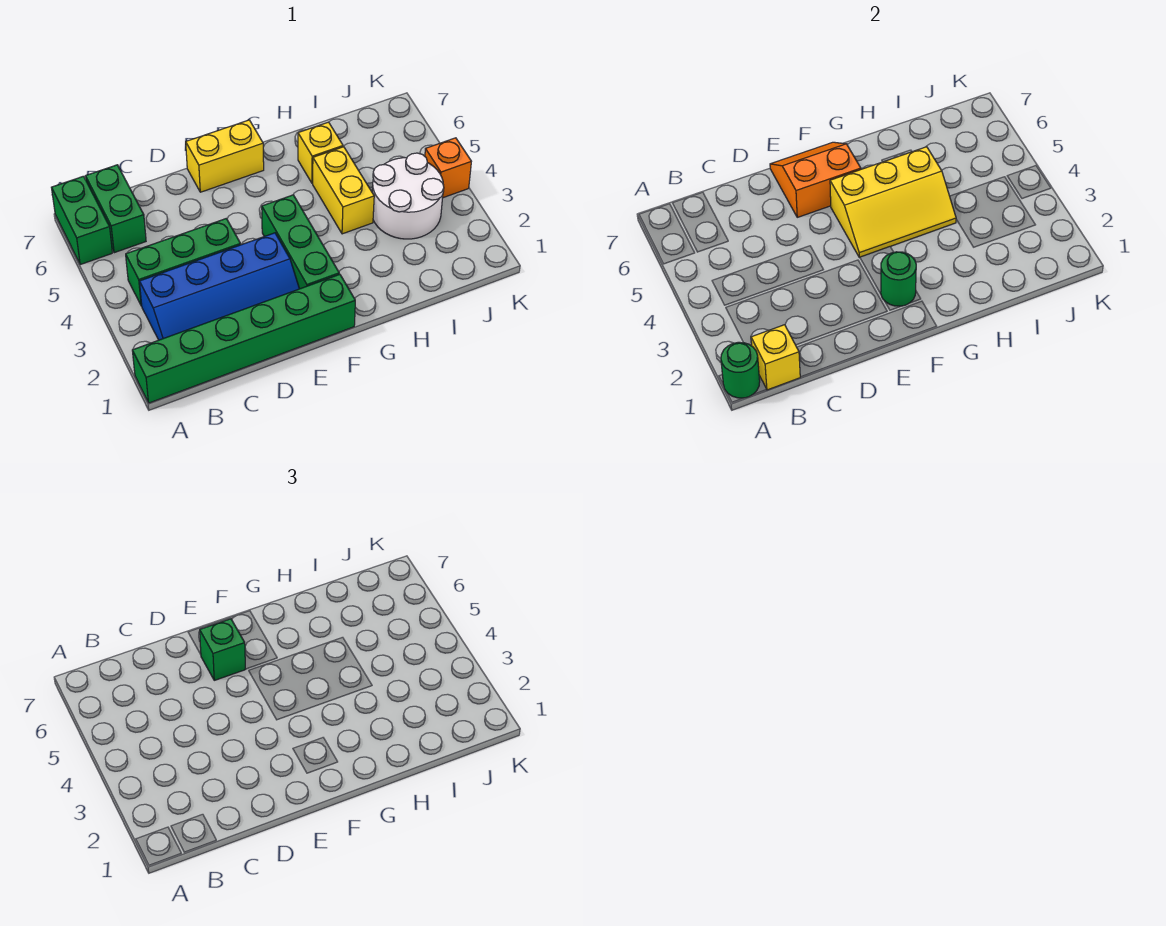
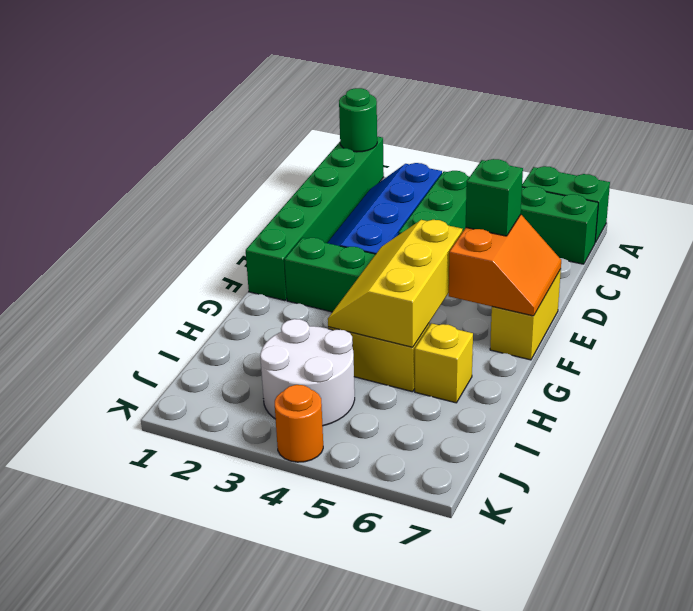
yellow brick B1 level 2 -> none
green round brick F2 level 2 -> none
orange brick K4 level 1 -> orange round brick K4 level 1

